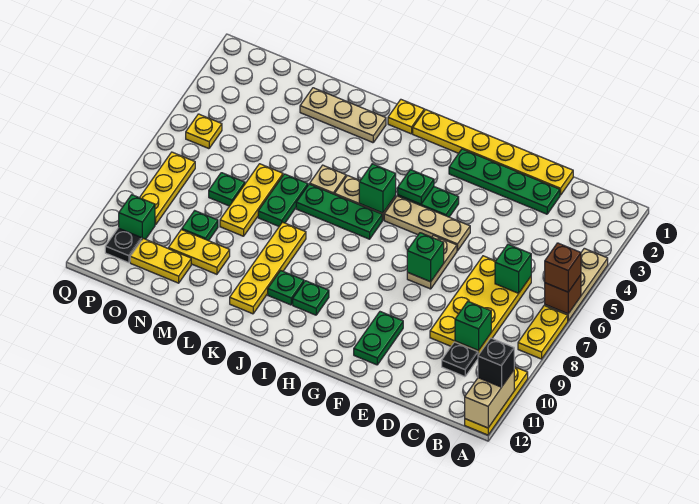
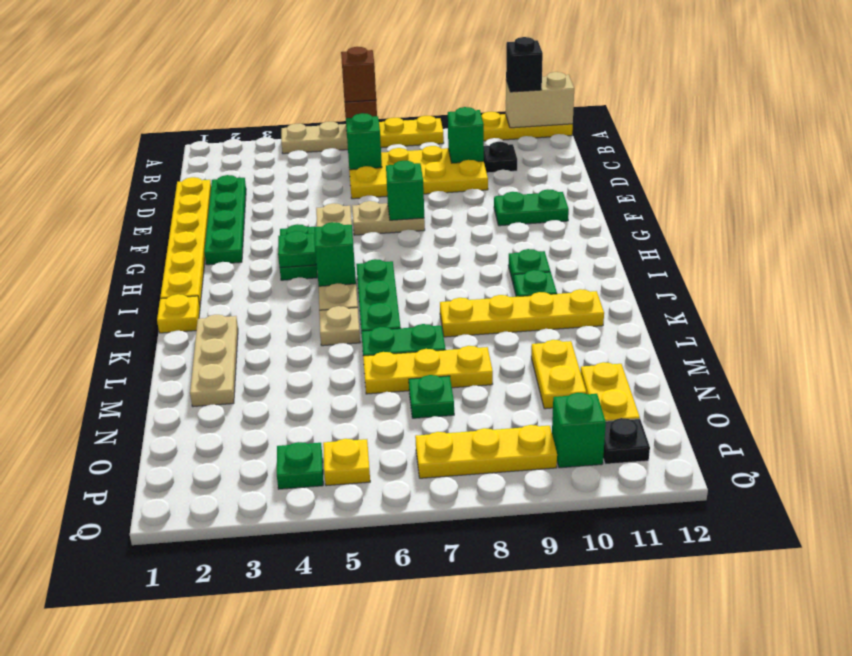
green plate N9 level 1 -> green plate P4 level 1

